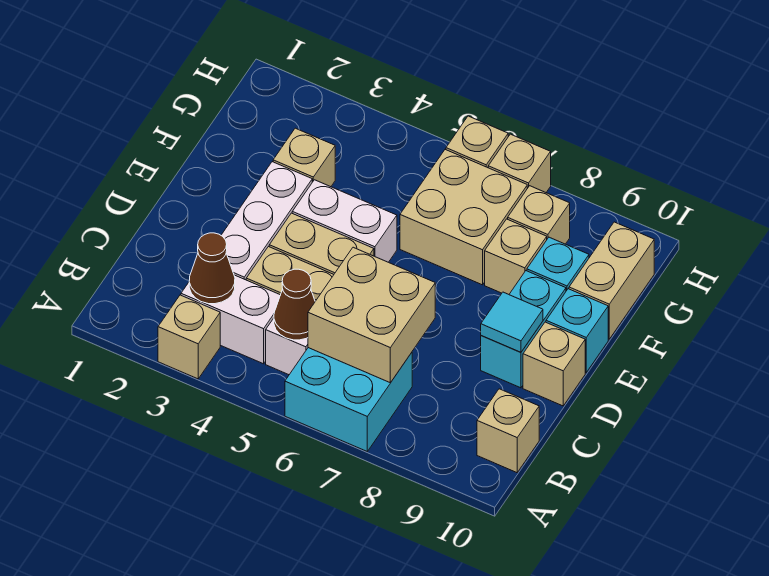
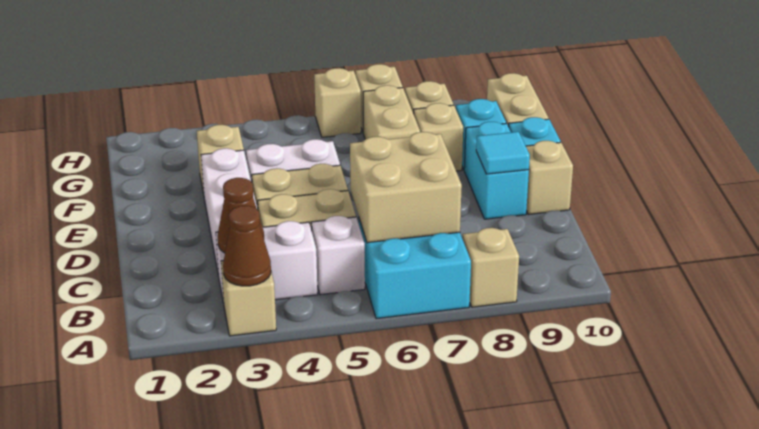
brown cone B5 level 2 -> brown cone A3 level 2
tan brick B10 level 1 -> tan brick A8 level 1
tan brick F6:G7 level 1 -> tan brick F7:G7 level 1

